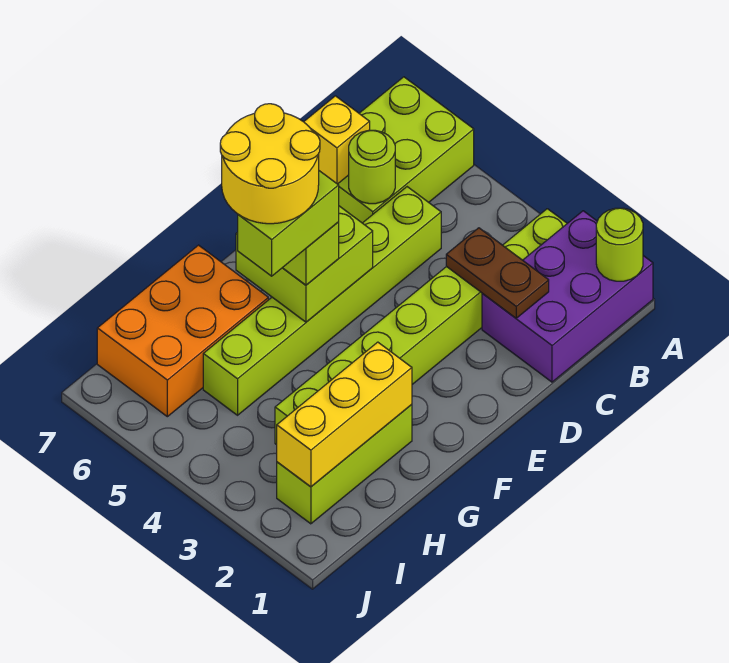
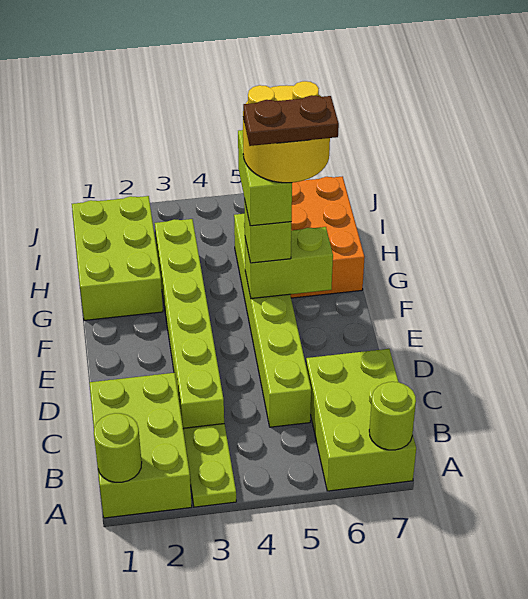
purple brick A1:C2 level 1 -> lime brick A1:C2 level 1
brown plate C2:C3 level 2 -> brown plate F5:F6 level 6
lime round brick C6 level 2 -> lime round brick A7 level 2
yellow brick C7 level 2 -> none
lime brick E5:F6 level 2 -> lime brick F5:F6 level 2
lime brick G2:I2 level 1 -> lime brick G1:I2 level 1
yellow brick G2:I2 level 2 -> none

